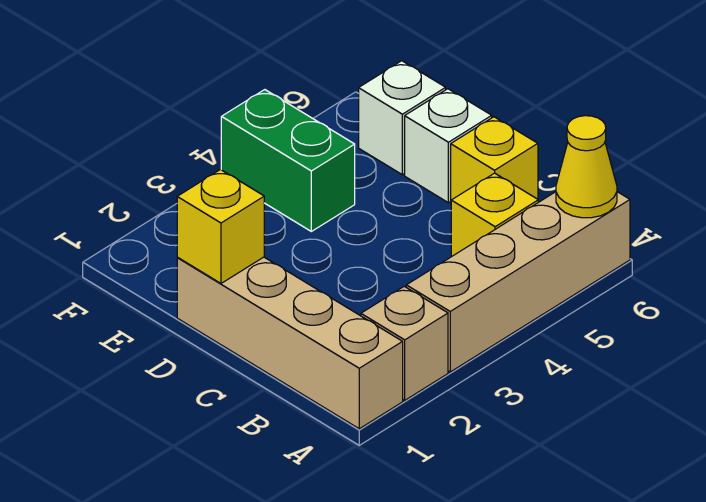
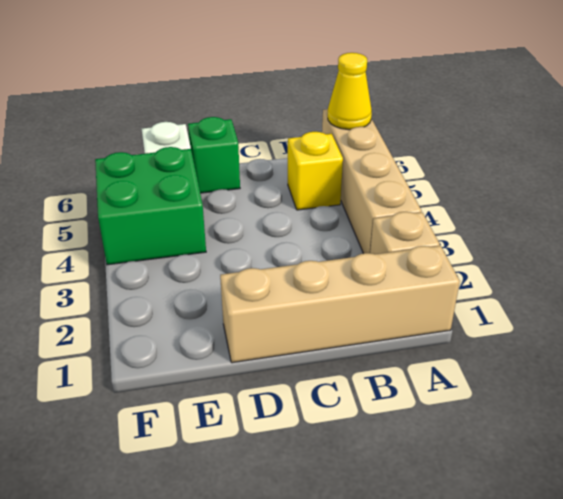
yellow brick C6 level 1 -> none
yellow brick D1 level 2 -> none
white brick D6 level 1 -> green brick D6 level 1
green brick E4:F4 level 1 -> green brick E4:F5 level 1

